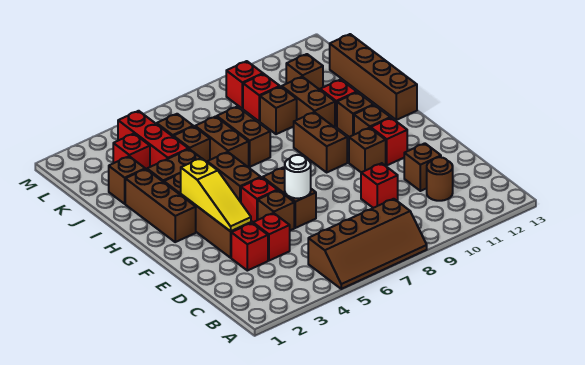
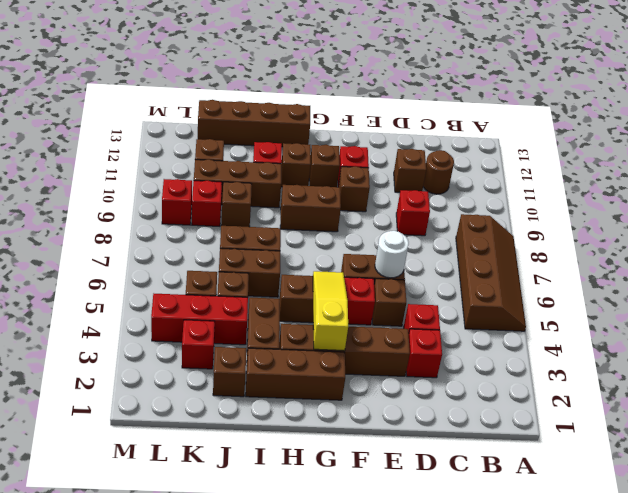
yellow slope E3:G3 level 2 top G -> yellow slope G3:G5 level 2 top 3
brown brick I10:J10 level 1 -> brown brick I10:K10 level 1

